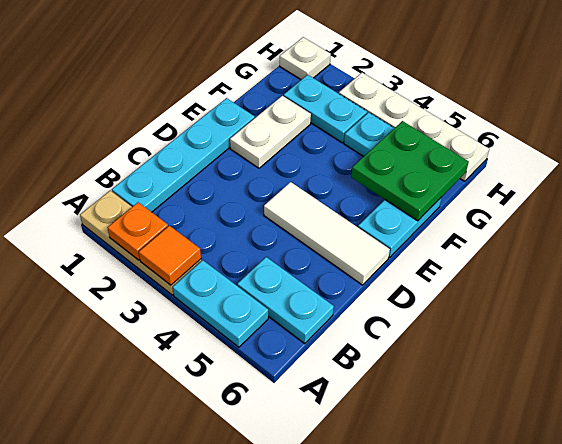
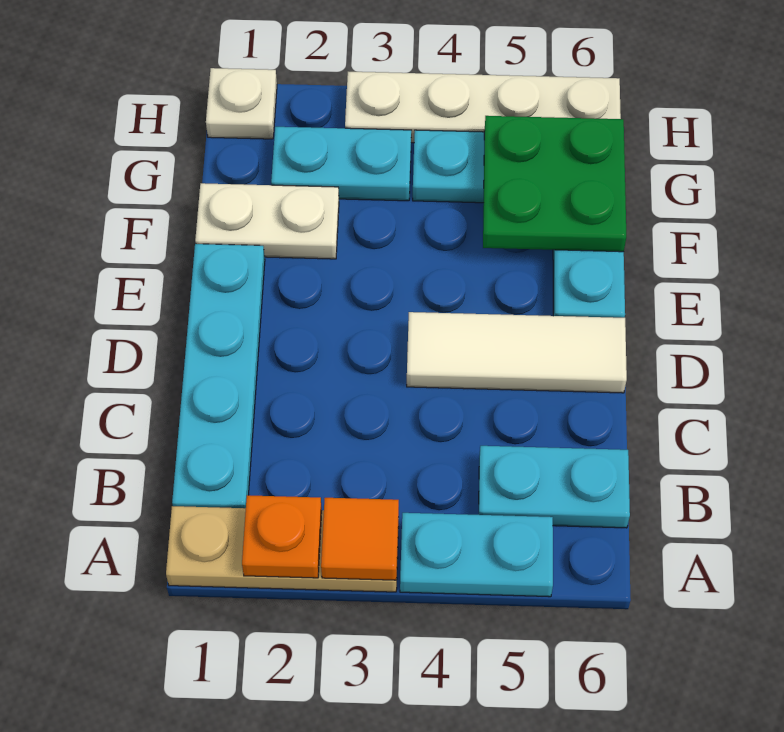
white plate E2:F2 level 1 -> white plate F1:F2 level 1

